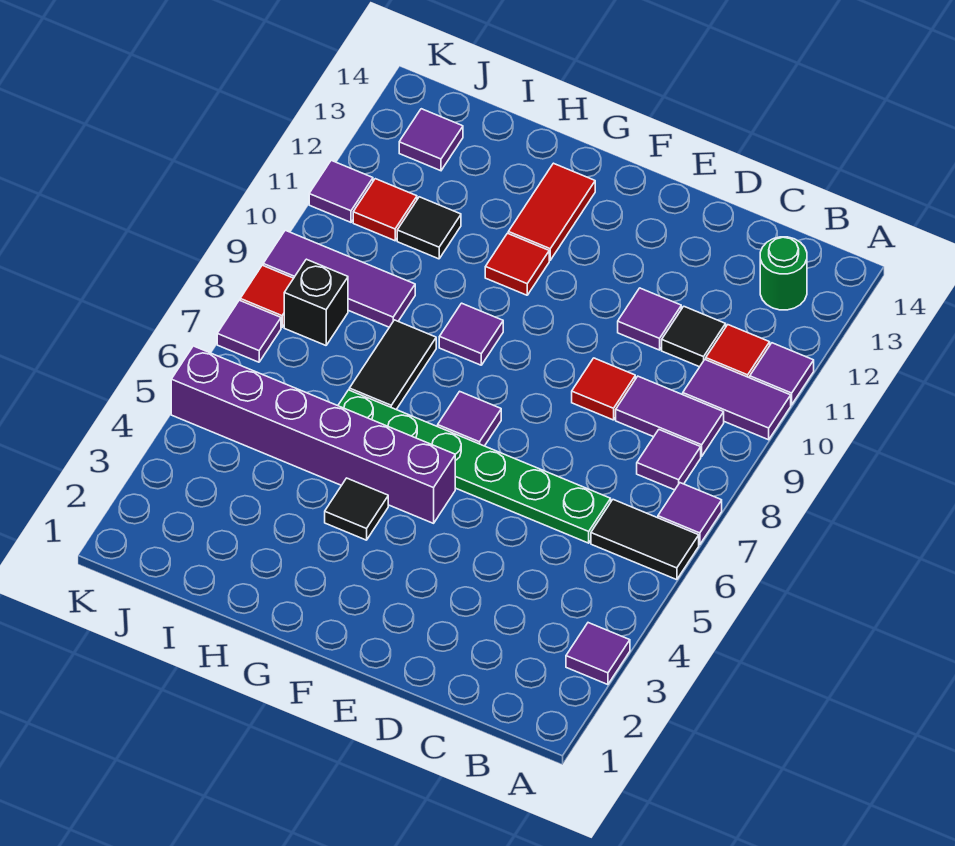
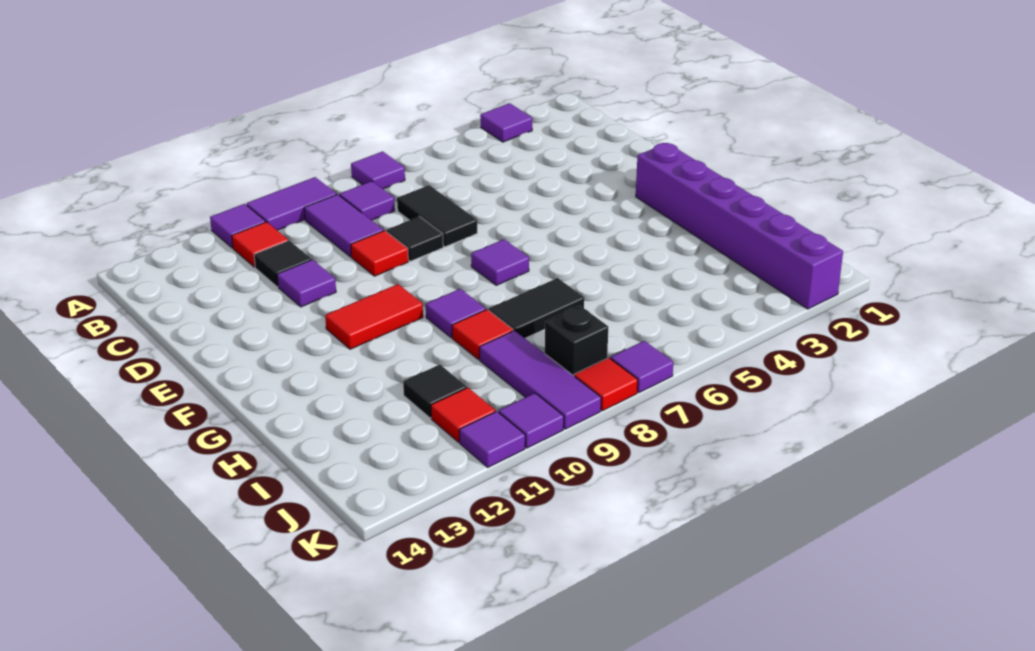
black tile A6:B6 level 1 -> black tile C7:D7 level 1
purple tile A10:B10 level 1 -> purple tile A9:A10 level 1
green round brick B13 level 1 -> none
green plate C6:H6 level 1 -> none
purple brick F5:K5 level 1 -> purple brick F2:K2 level 1
black tile G4 level 1 -> black tile D8 level 1
red tile G11 level 1 -> red tile H9 level 1
red tile G12:G13 level 1 -> red tile F10:F11 level 1
purple tile J13 level 1 -> purple tile K10 level 1

